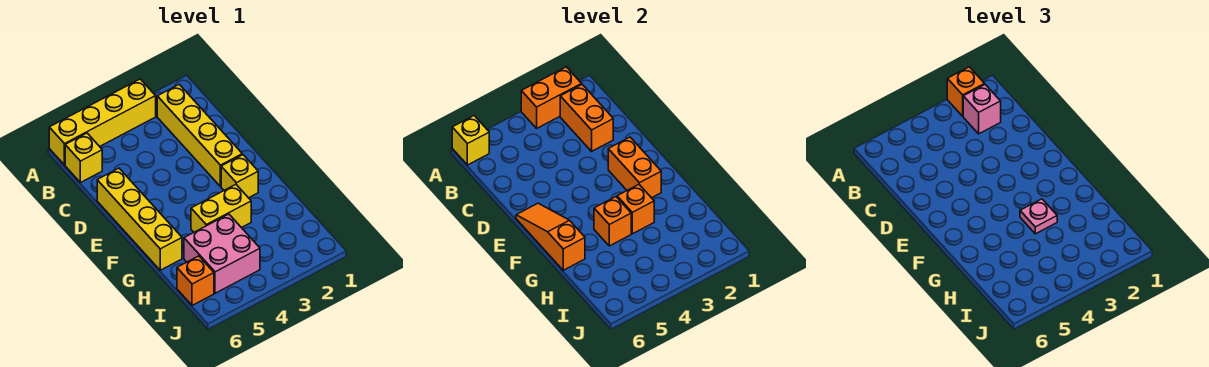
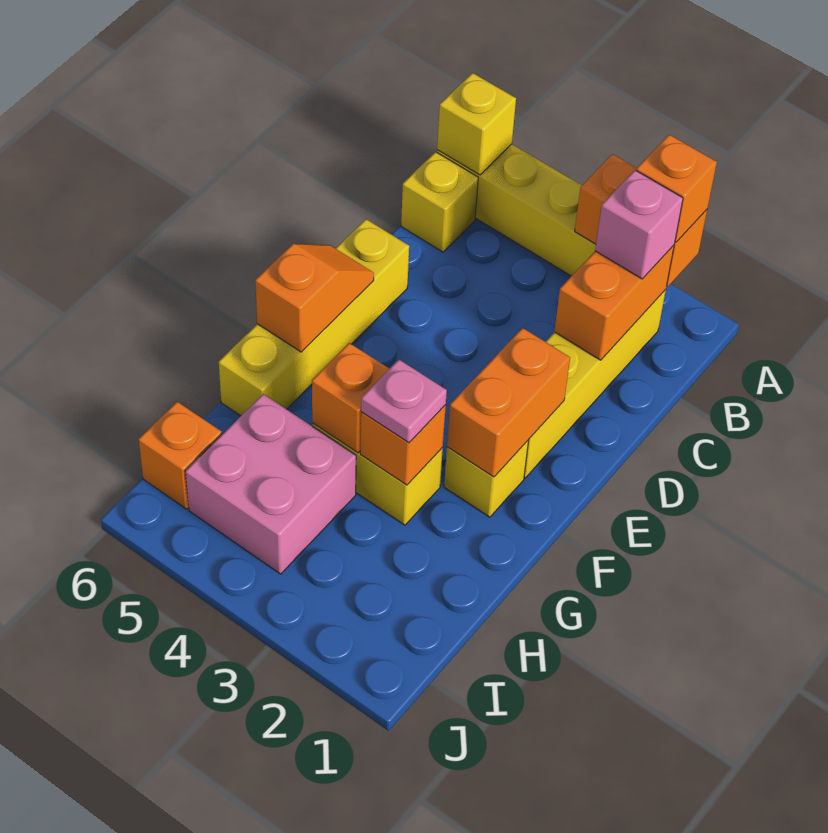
orange slope E6:G6 level 2 top G -> orange slope E6:F6 level 2 top F

